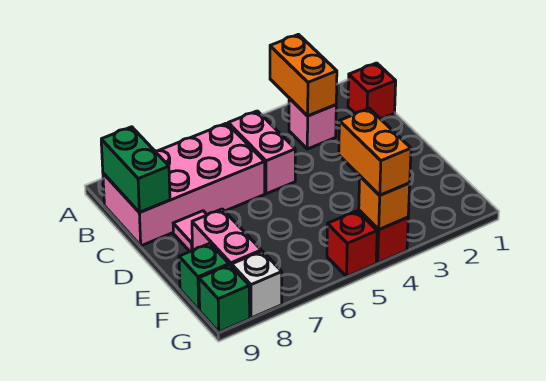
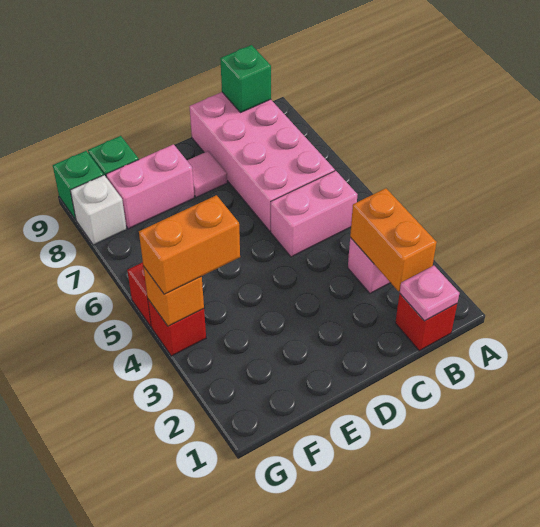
orange brick A3:B3 level 2 -> orange brick B2:B3 level 2
none -> pink plate B1 level 2
green brick B9:C9 level 2 -> green brick B9 level 2

